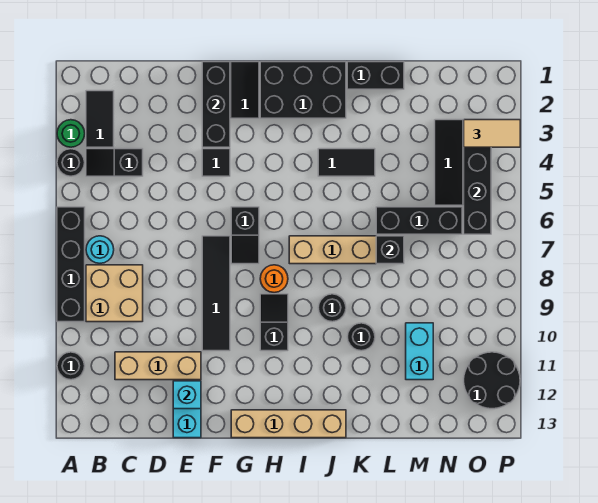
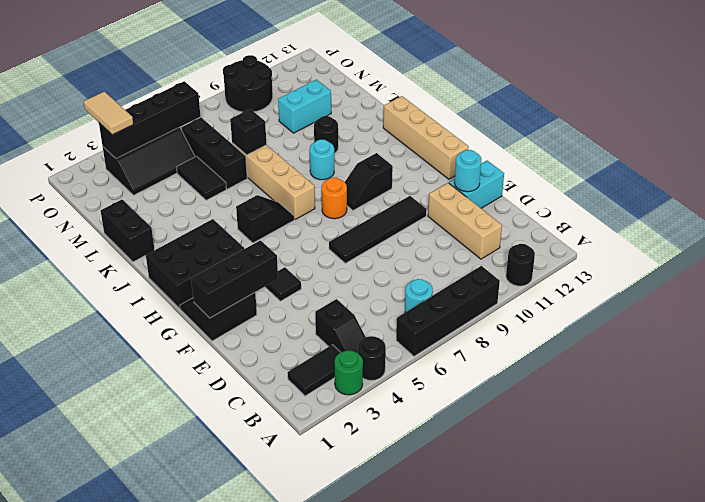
tan brick B8:C9 level 1 -> none
cyan brick E12 level 2 -> cyan round brick E12 level 2
black slope G6:G7 level 1 top 6 -> black slope I5:I6 level 1 top 5
black brick H1:J2 level 1 -> black brick H1:I3 level 1
black tile J4:K4 level 1 -> black tile L5:M5 level 1
black round brick J9 level 1 -> cyan round brick J9 level 1
black round brick O11:P12 level 1 -> black round brick O9:P10 level 1

